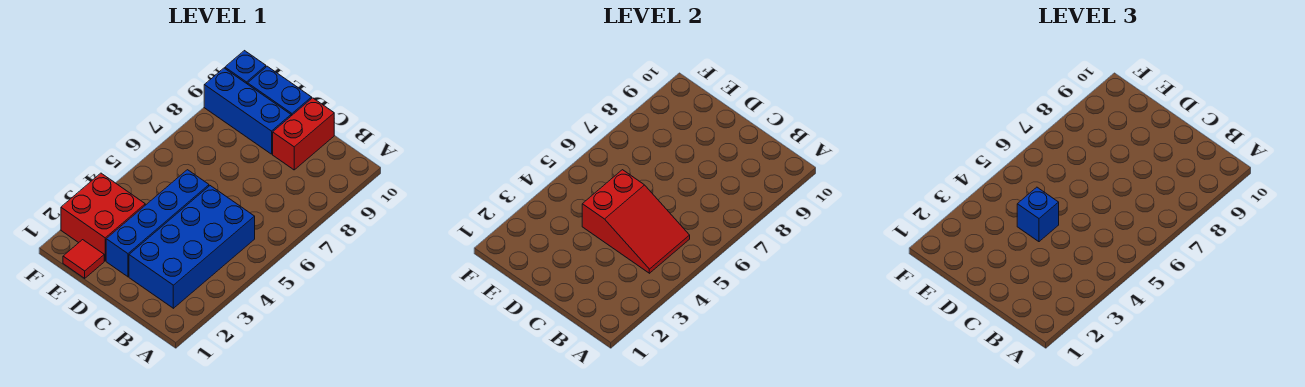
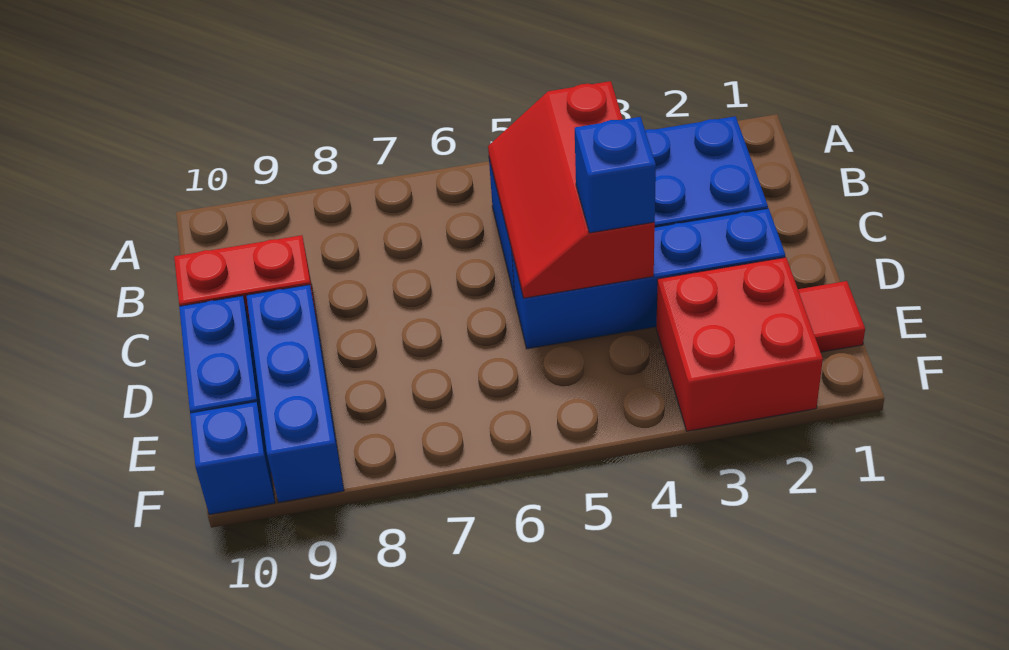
red slope B4:D5 level 2 top D -> red slope B4:D5 level 2 top 4

